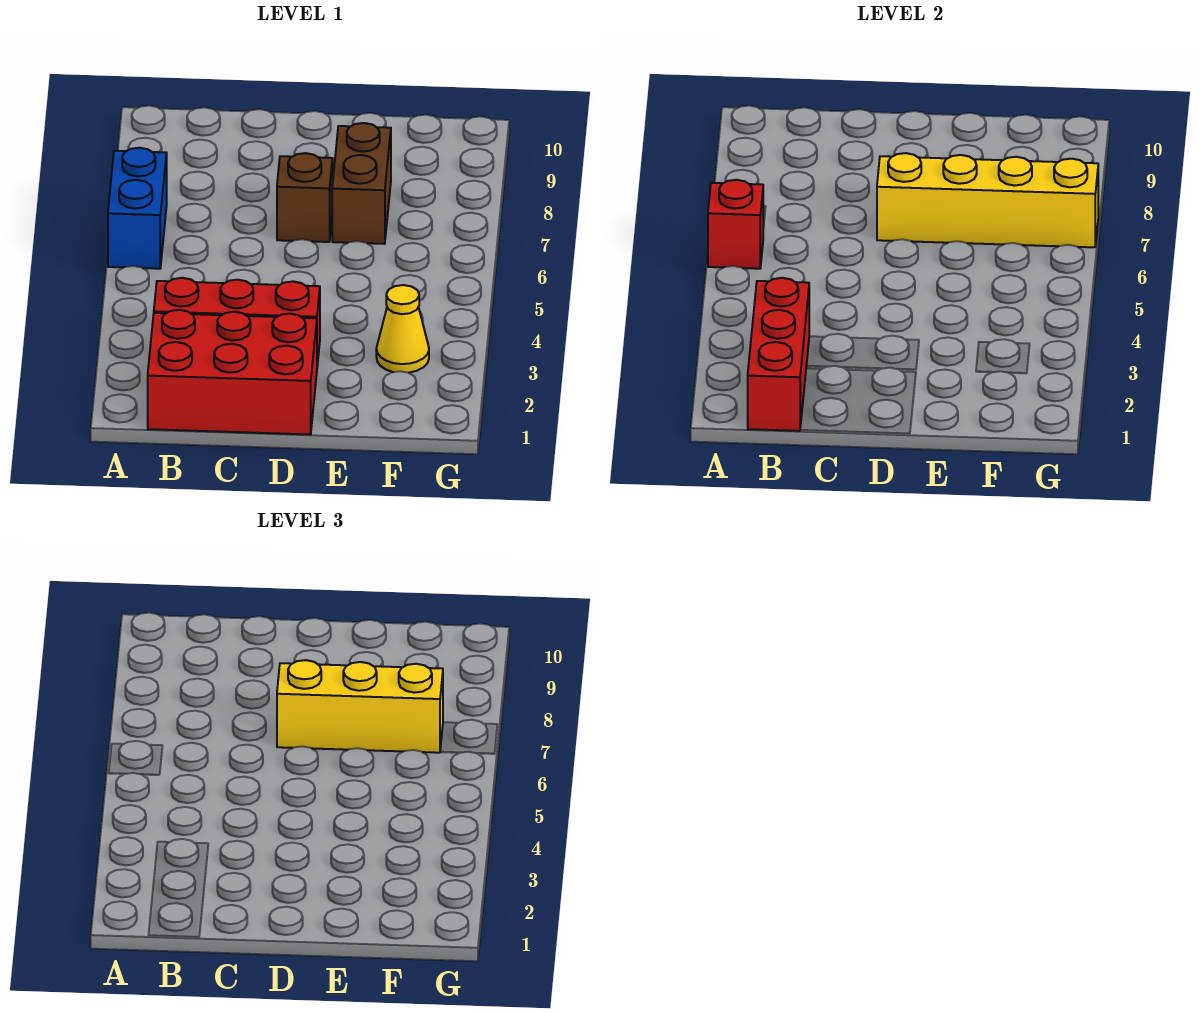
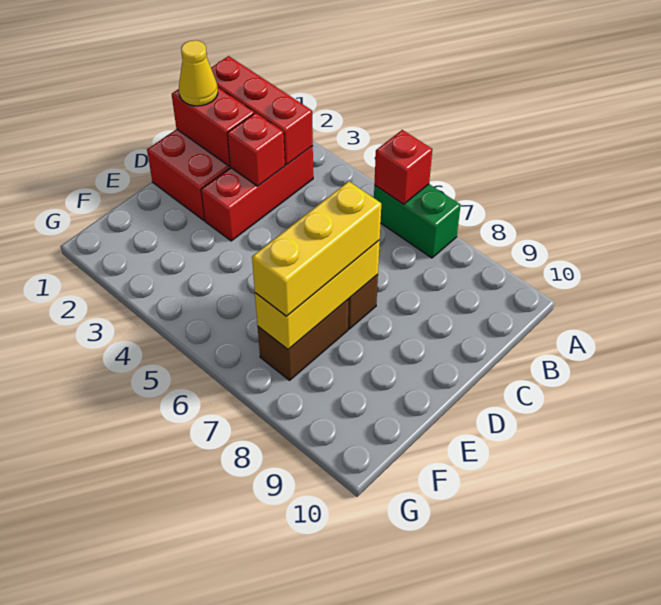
blue brick A6:A7 level 1 -> green brick A6:A7 level 1
none -> red brick C1:C2 level 2
none -> red brick C3 level 2
yellow brick D7:G7 level 2 -> yellow brick D7:F7 level 2
brown brick E7:E8 level 1 -> brown brick E7:F7 level 1
yellow cone F3 level 1 -> yellow cone C1 level 3

